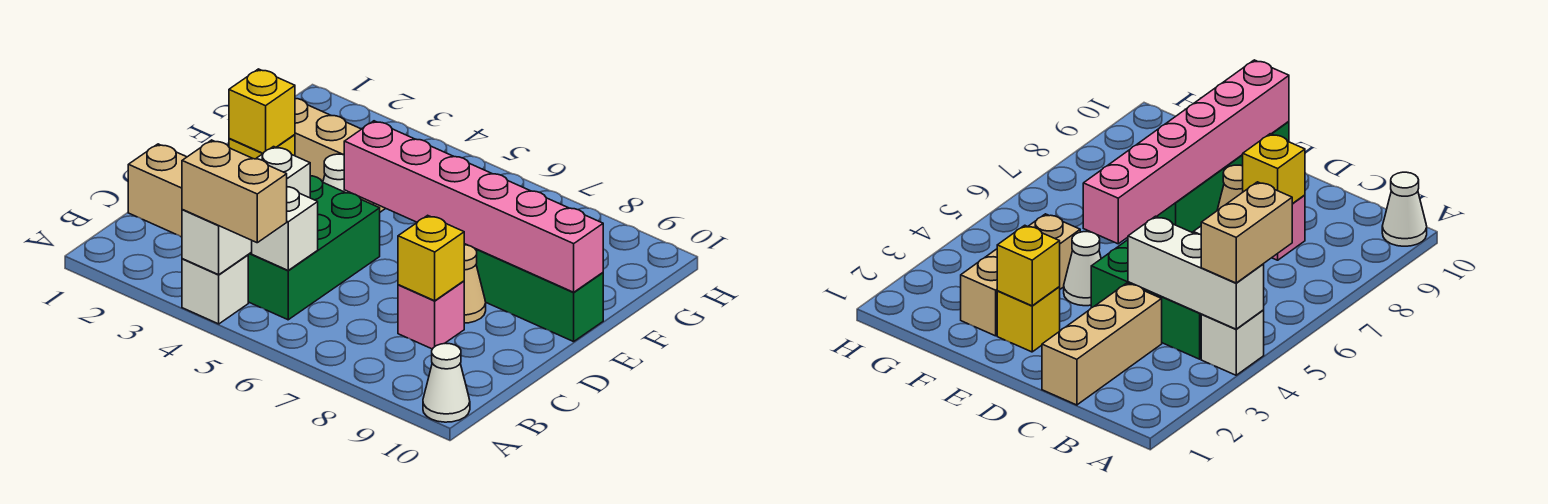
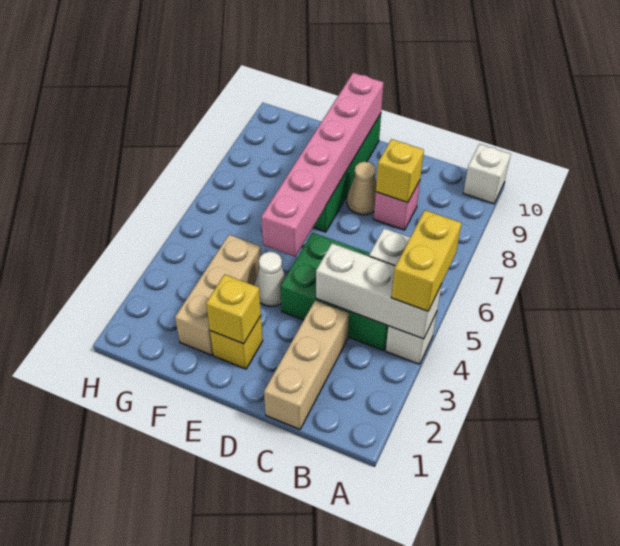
tan brick A4:A5 level 3 -> yellow brick A4:A5 level 3
white cone A10 level 1 -> white brick A10 level 1

